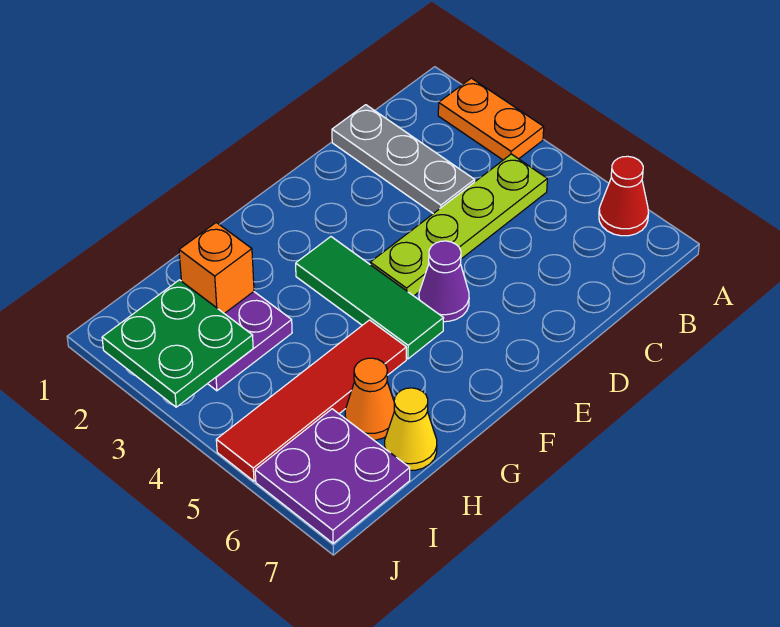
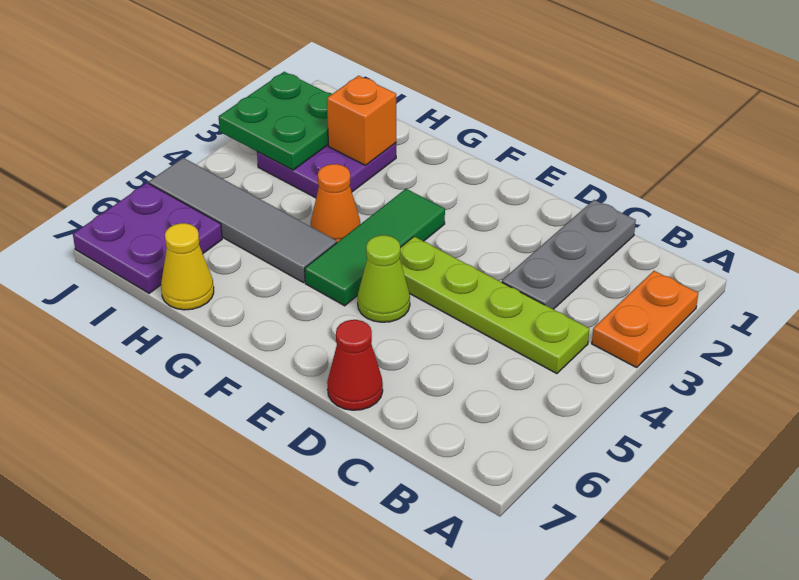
red cone A6 level 1 -> red cone D7 level 1
purple cone E5 level 1 -> lime cone E5 level 1
red tile G5:J5 level 1 -> grey tile G5:J5 level 1
orange cone H6 level 1 -> orange cone G4 level 1

